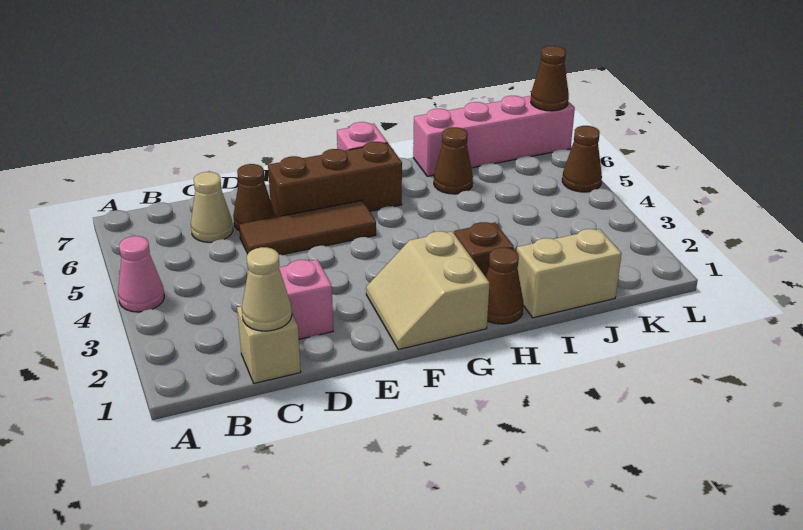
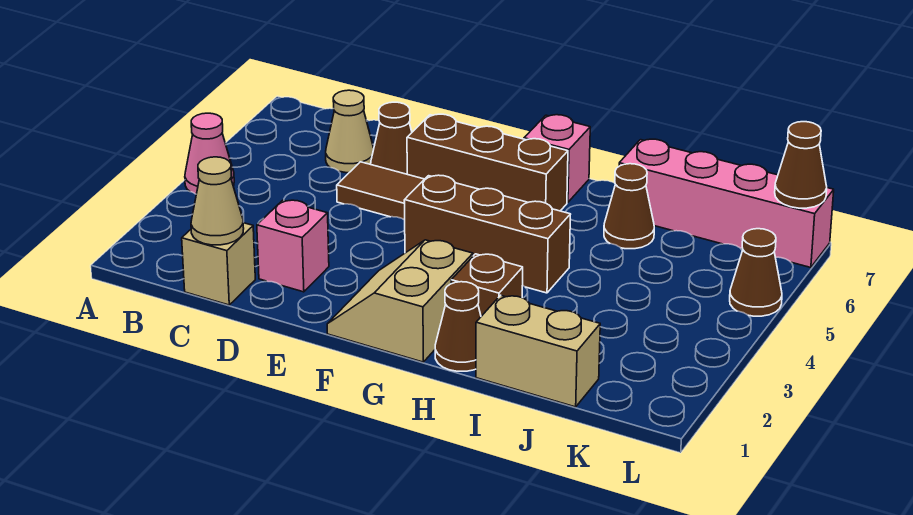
none -> brown brick F4:H4 level 1

